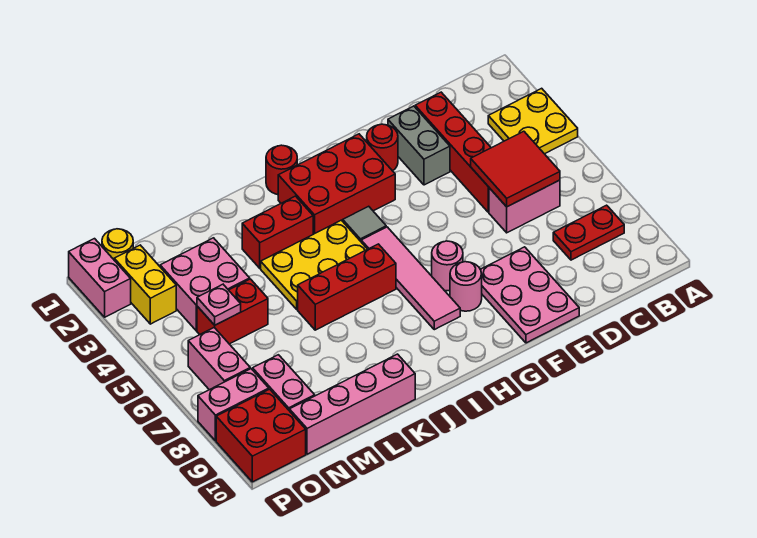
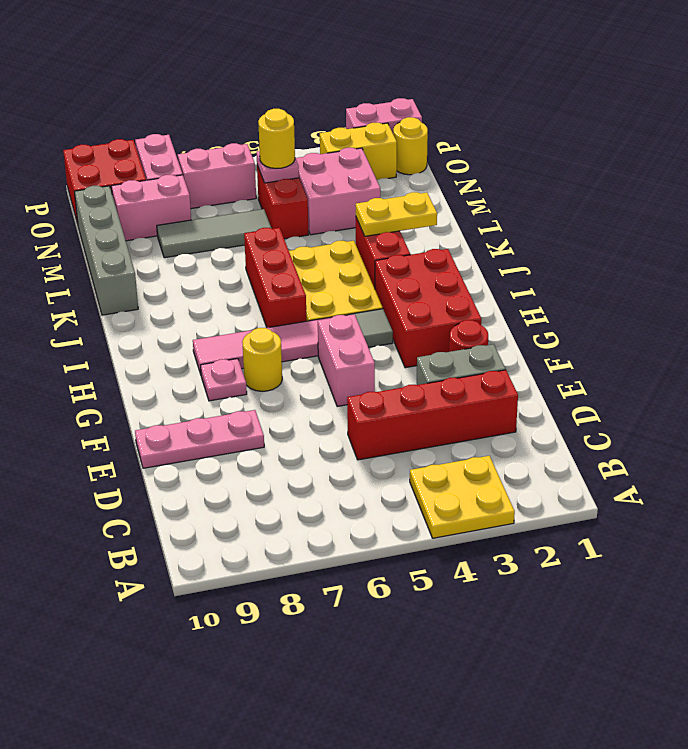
red plate B8:C8 level 1 -> none
red tile C5:D6 level 2 -> none
pink brick C6:D6 level 1 -> pink brick F5:G5 level 1
pink plate E8:F10 level 1 -> pink plate E8:E10 level 1
pink round brick G7 level 1 -> yellow round brick G7 level 1
pink round brick G8 level 1 -> pink plate G8 level 1
red round brick I1 level 1 -> none
none -> yellow plate K2:K3 level 2
pink brick K10:N10 level 1 -> grey brick K10:N10 level 1
none -> grey tile M6:M8 level 1
none -> yellow round brick N5 level 3

